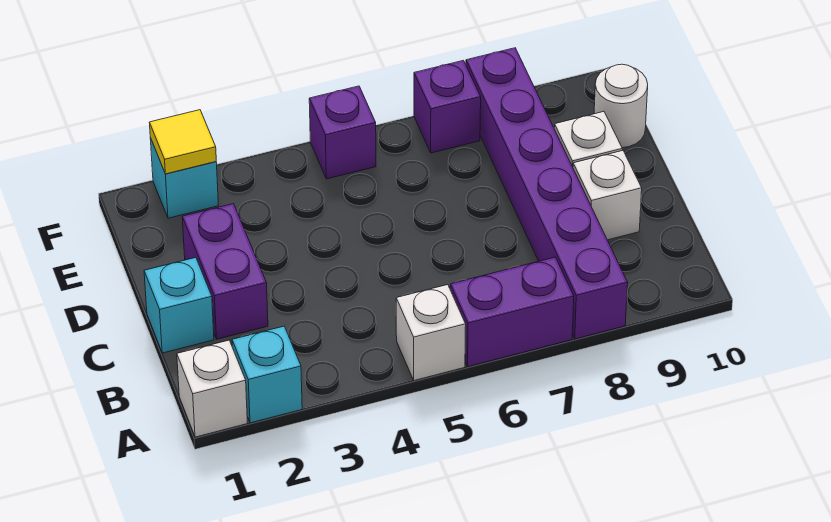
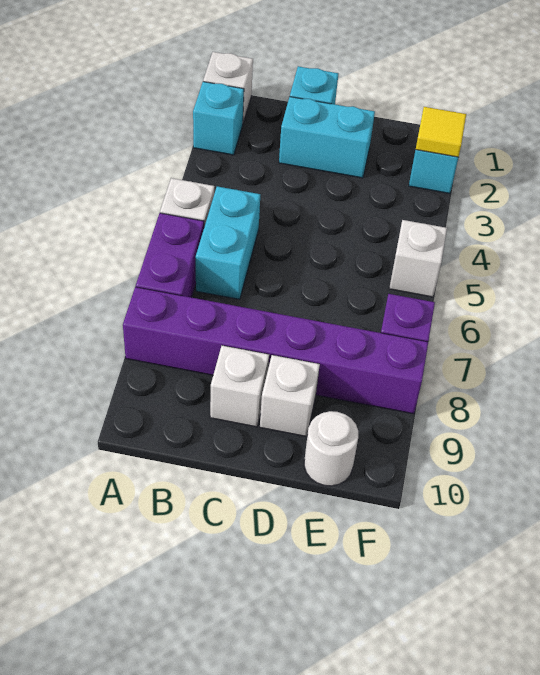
none -> cyan brick B5:B6 level 1
purple brick C2:D2 level 1 -> cyan brick C2:D2 level 1
purple brick F5 level 1 -> white brick F5 level 1

